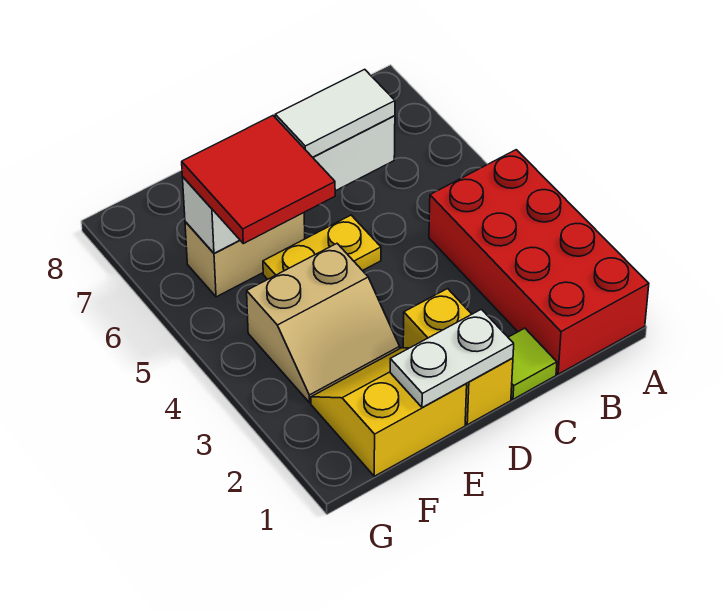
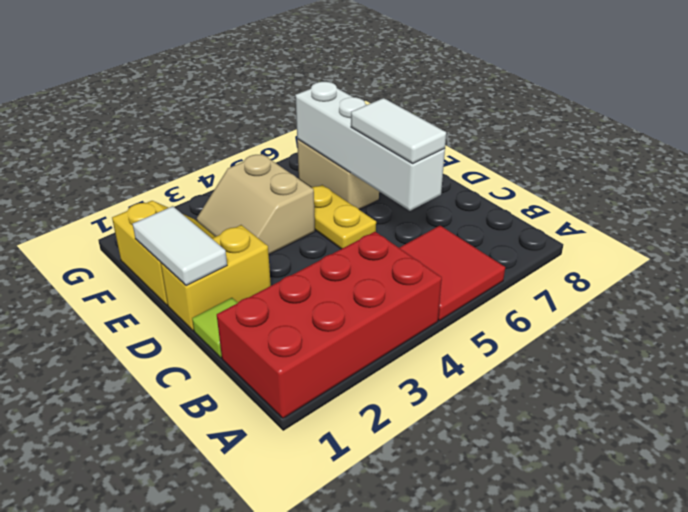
white plate D1:E1 level 2 -> white tile D1:E1 level 2
red tile E5:F6 level 3 -> red tile A5:B6 level 1

